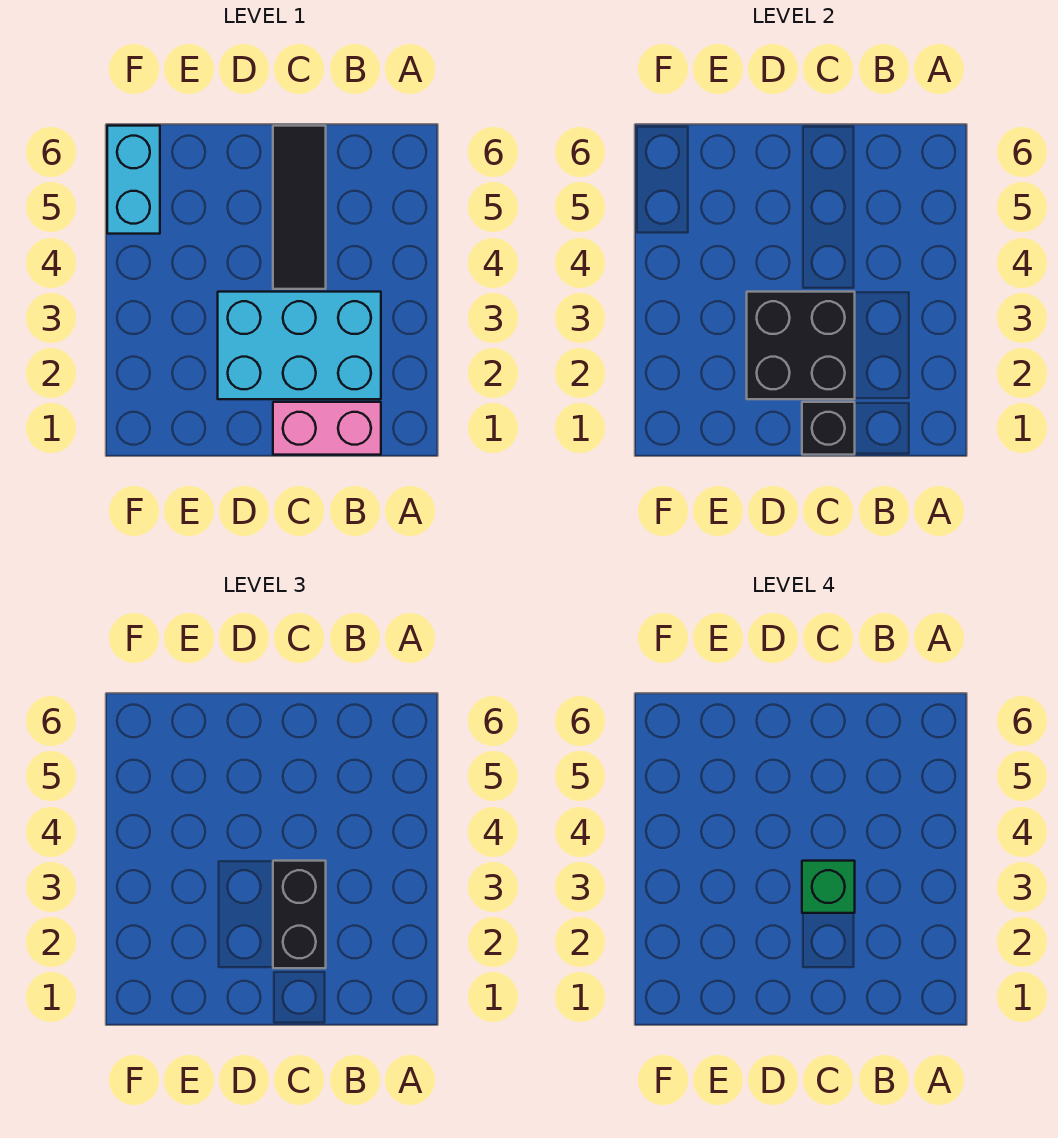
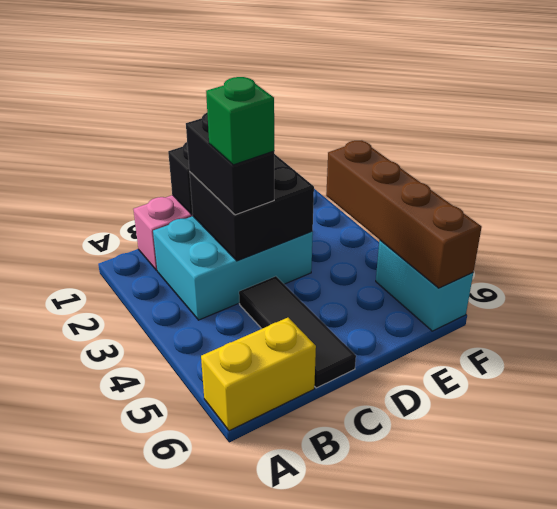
none -> yellow brick A6:B6 level 1
none -> brown brick F3:F6 level 2

